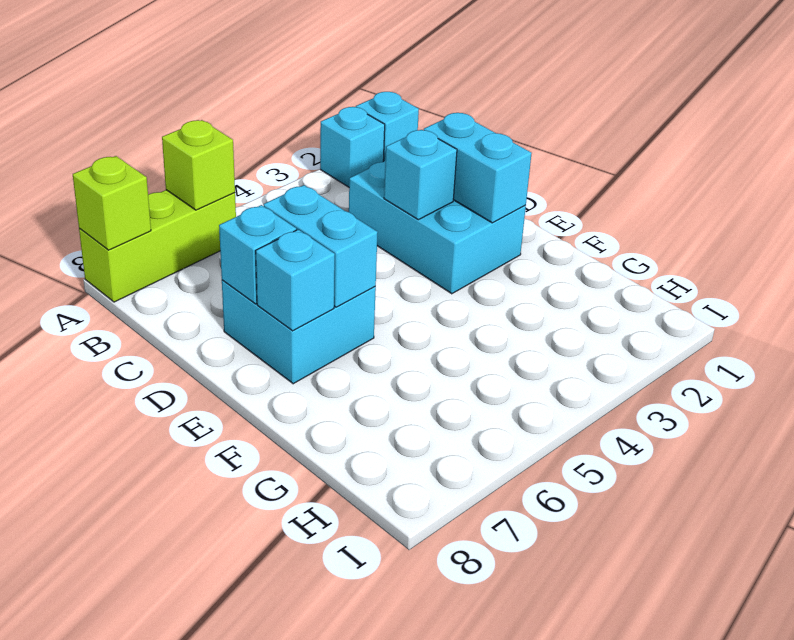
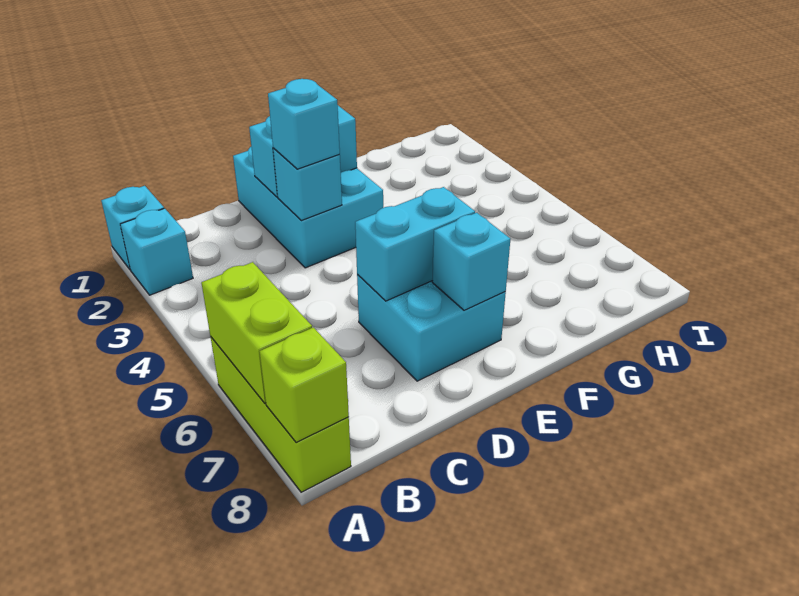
lime brick A6 level 2 -> lime brick A6:A7 level 2
cyan brick C2:E3 level 1 -> cyan brick D1:E3 level 1
cyan brick D7 level 2 -> cyan brick D3 level 3

